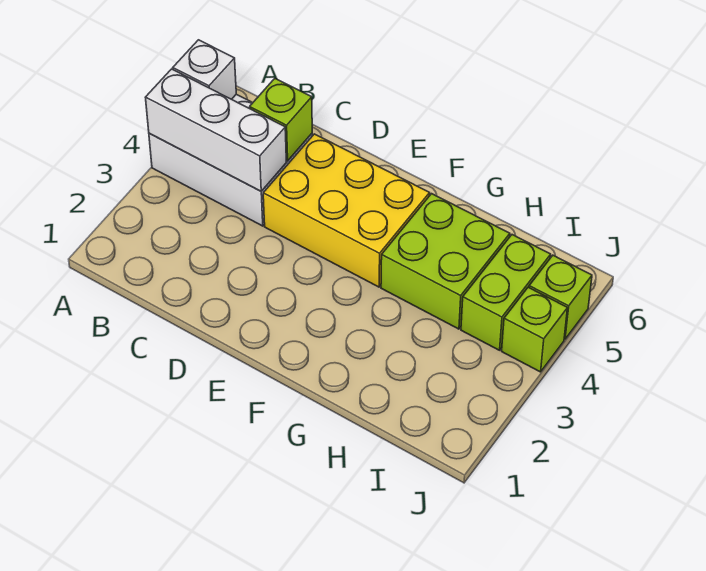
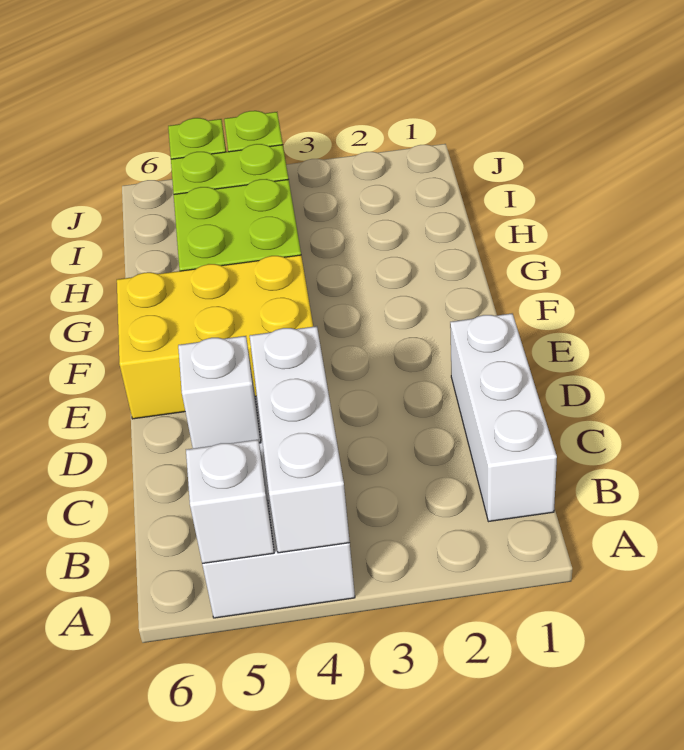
none -> white brick B1:D1 level 1
lime brick C5 level 2 -> white brick C5 level 2
yellow brick D4:F5 level 1 -> yellow brick E4:F6 level 1

